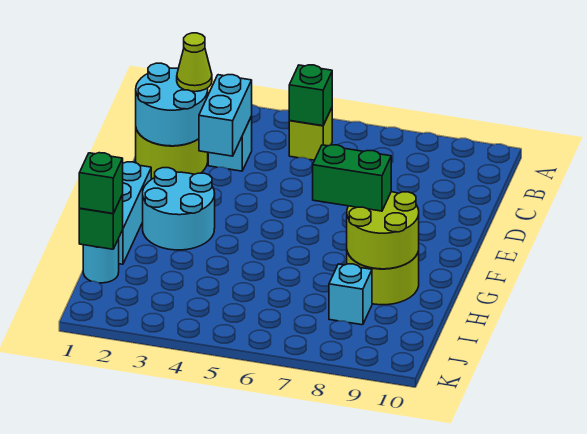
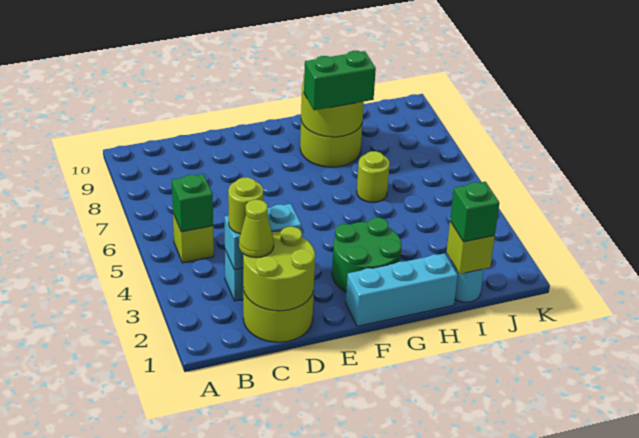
cyan round brick C1:D2 level 2 -> lime round brick C1:D2 level 2
none -> lime round brick C3 level 3
cyan round brick F2:G3 level 1 -> green round brick F2:G3 level 1
green brick G7:G8 level 3 -> green brick G8:H8 level 3
none -> lime round brick H6 level 1
green brick I1 level 2 -> lime brick I1 level 2
cyan brick I8 level 1 -> none

